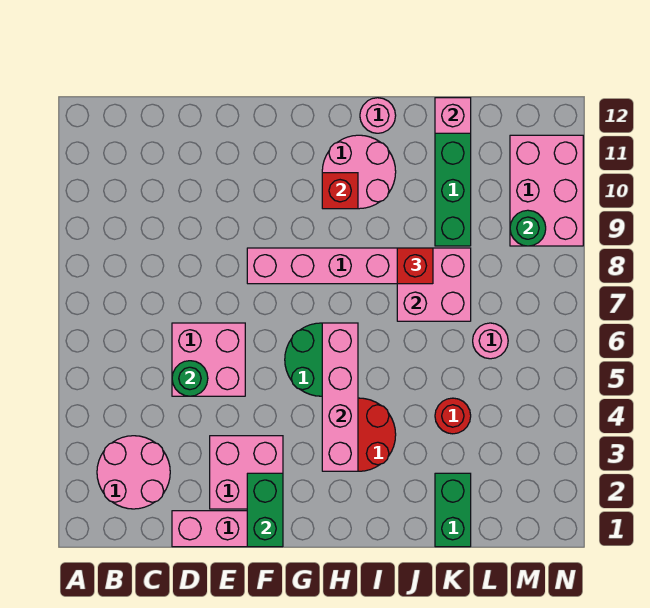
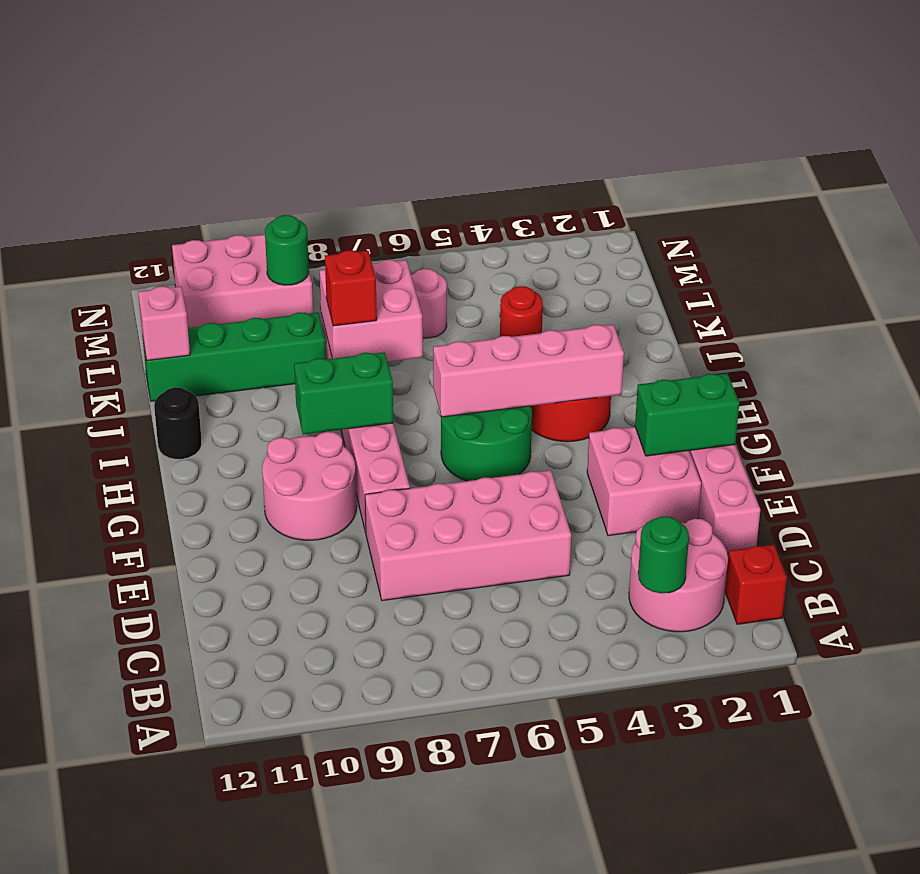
pink brick D5:E6 level 1 -> pink brick D5:E8 level 1
green round brick D5 level 2 -> green round brick B3 level 2
pink round brick H10:I11 level 1 -> pink round brick F9:G10 level 1
red brick H10 level 2 -> red brick B1 level 1
pink round brick I12 level 1 -> black round brick I12 level 1
green brick K1:K2 level 1 -> green brick H8:H9 level 2

